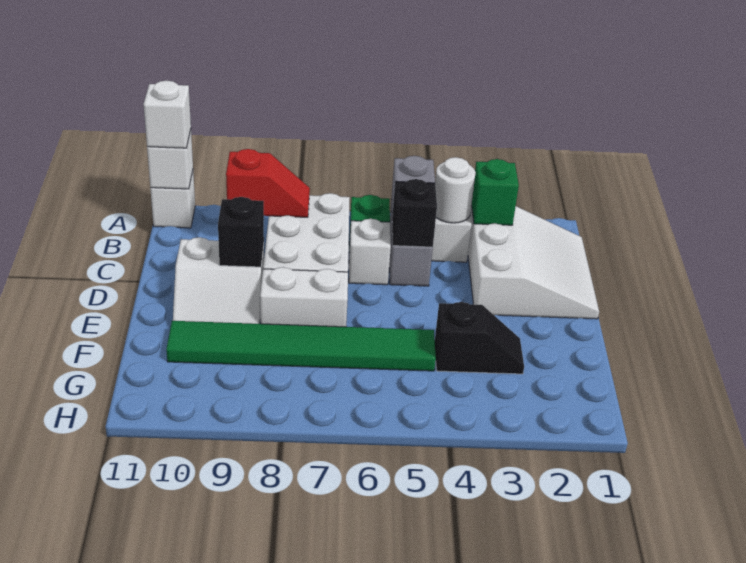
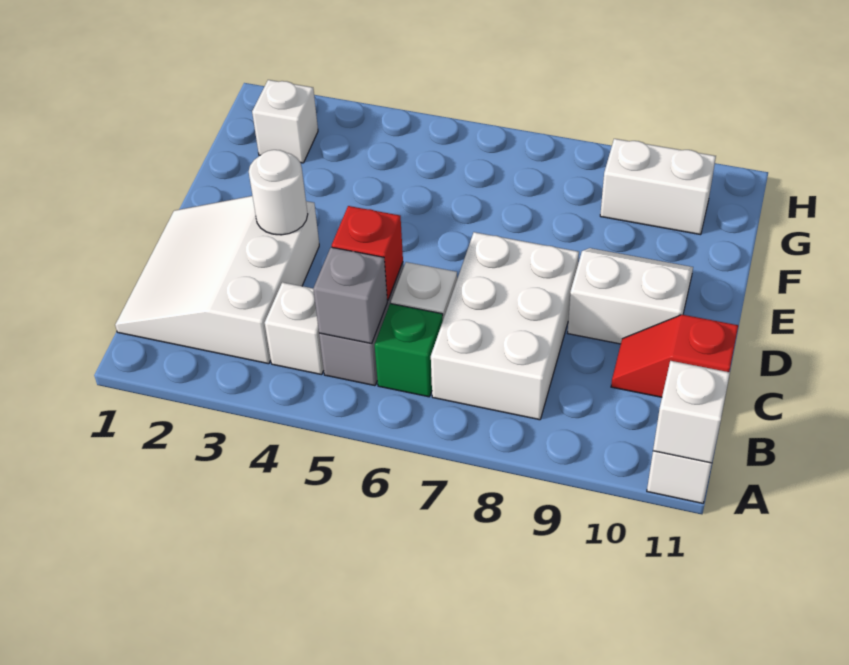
white brick A11 level 3 -> white brick G2 level 1
green brick B3 level 2 -> none
white round brick B4 level 2 -> white round brick D3 level 2
red slope B8:B9 level 2 top 9 -> red slope C10:C11 level 1 top 11
black brick C5 level 2 -> red brick C5 level 2
black brick D9 level 2 -> none
white brick E7:E8 level 1 -> white brick G9:G10 level 1
black slope F3:F4 level 1 top 4 -> none
green tile F5:F10 level 1 -> none

